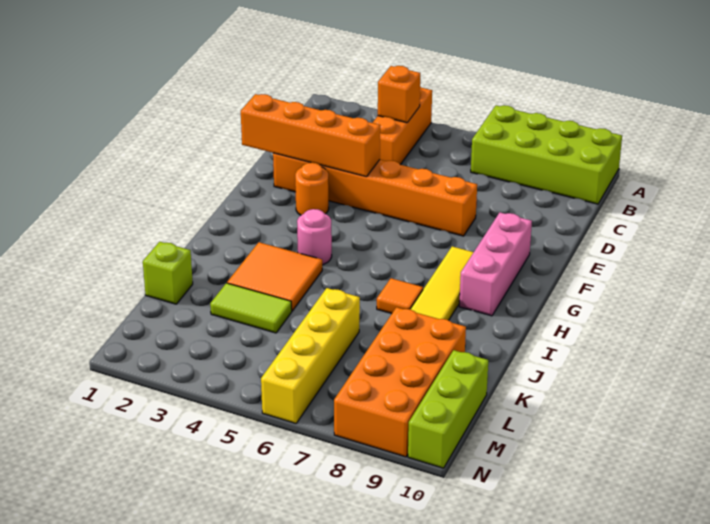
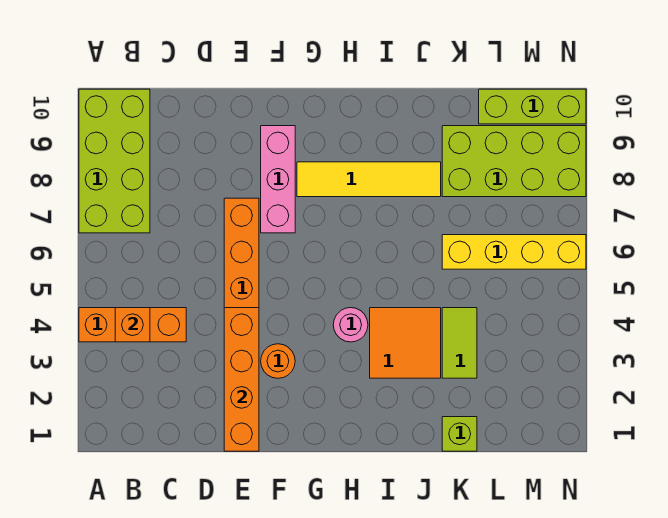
pink brick F9:H9 level 1 -> pink brick F7:F9 level 1
orange tile I7 level 1 -> none
orange brick K8:N9 level 1 -> lime brick K8:N9 level 1

